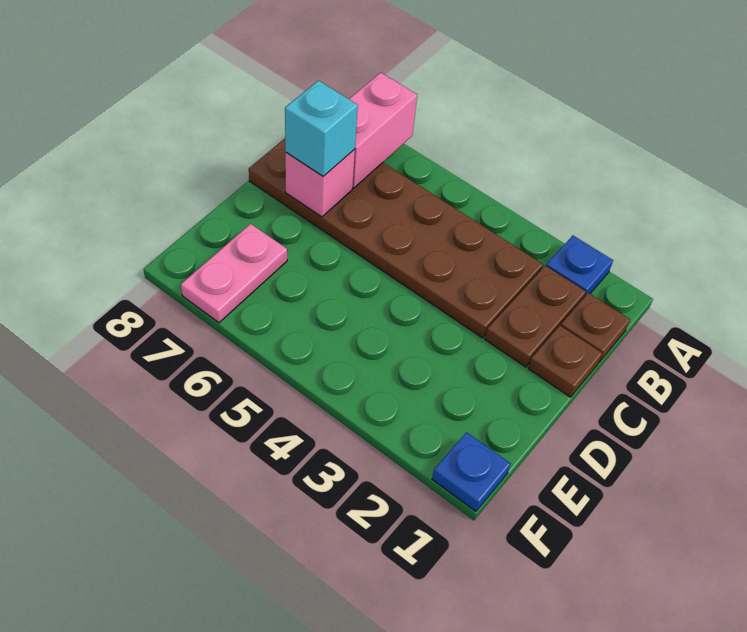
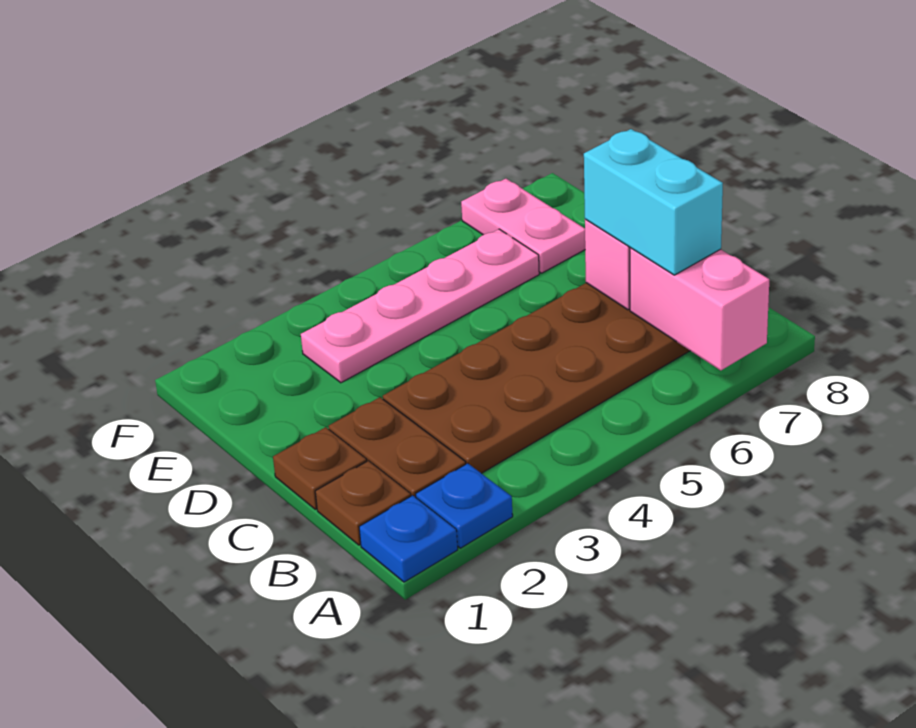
cyan brick C7 level 3 -> cyan brick B7:C7 level 3
none -> pink plate E3:E6 level 1
blue plate F1 level 1 -> blue plate A1 level 1

